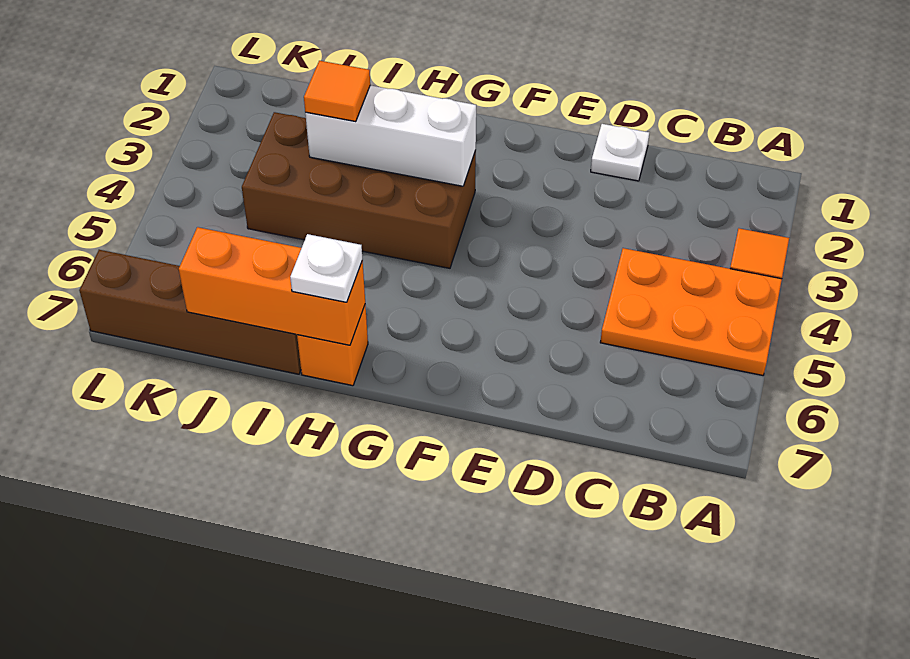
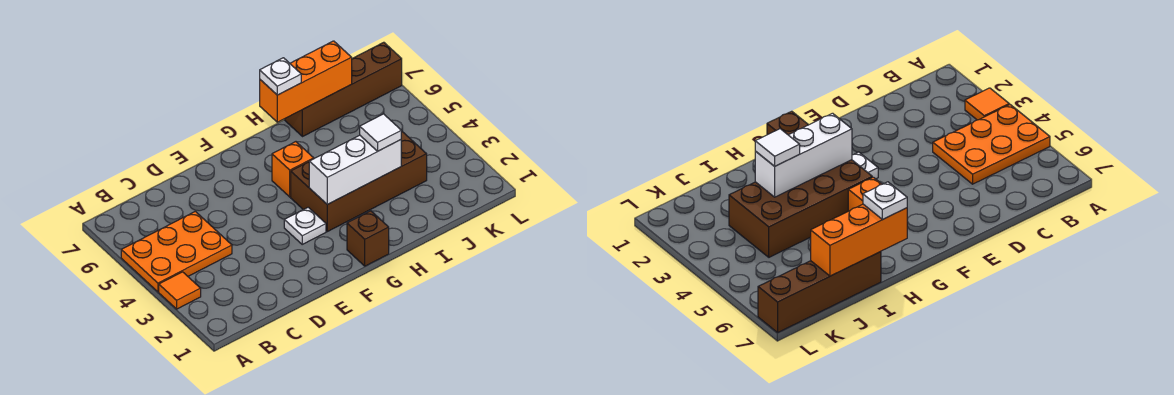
white plate D1 level 1 -> white plate F3 level 1
none -> brown brick G1 level 1
orange brick H7 level 1 -> orange brick G5 level 1
orange tile I3 level 3 -> white tile I3 level 3

